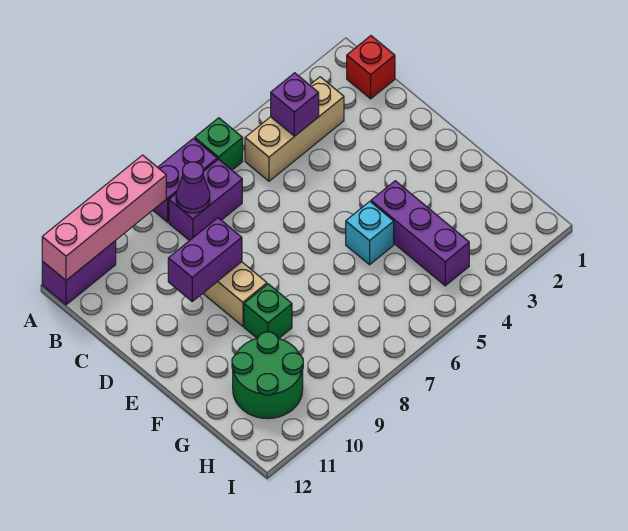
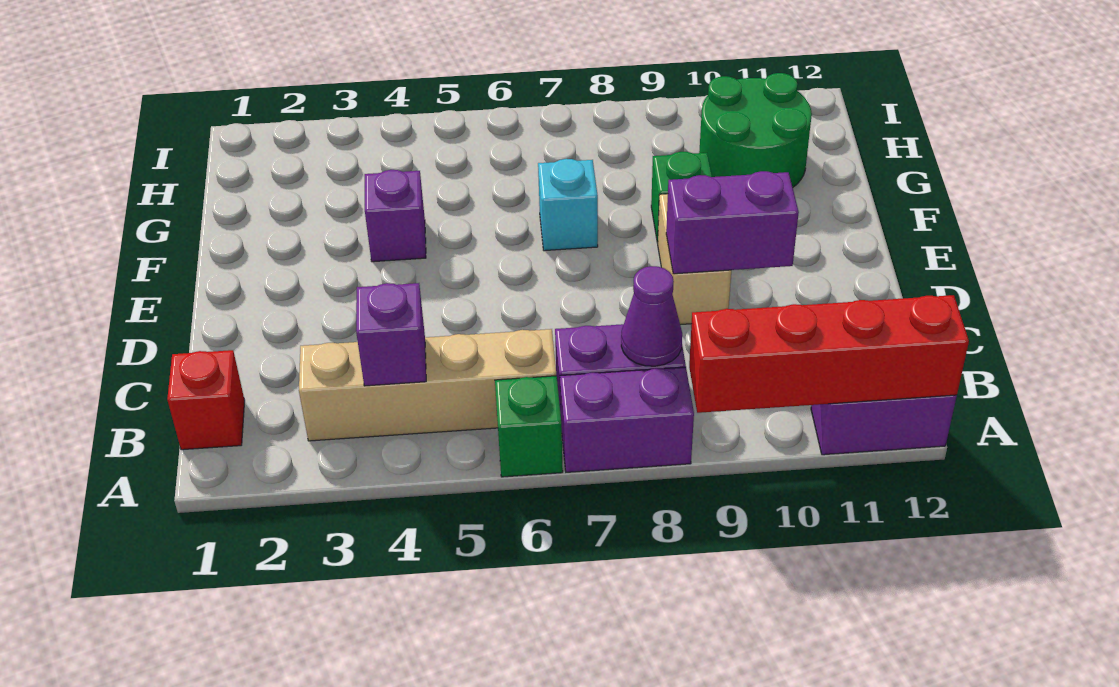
pink brick A9:A12 level 2 -> red brick A9:A12 level 2
tan brick B3:B5 level 1 -> tan brick B3:B6 level 1
purple brick F4:H4 level 1 -> purple brick F4 level 1
cyan brick F5 level 1 -> cyan brick F7 level 1

